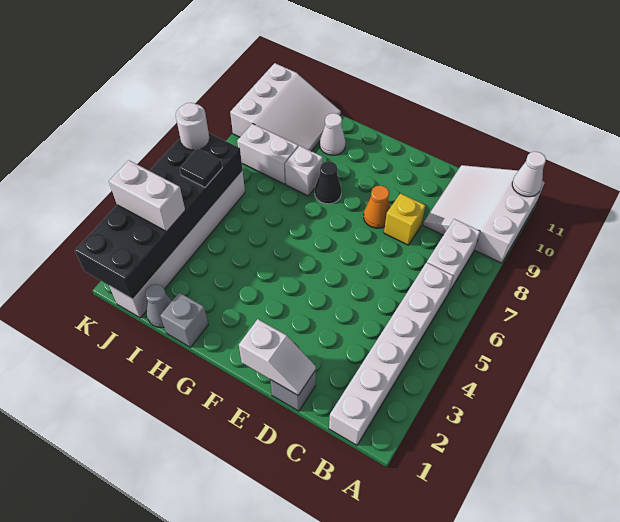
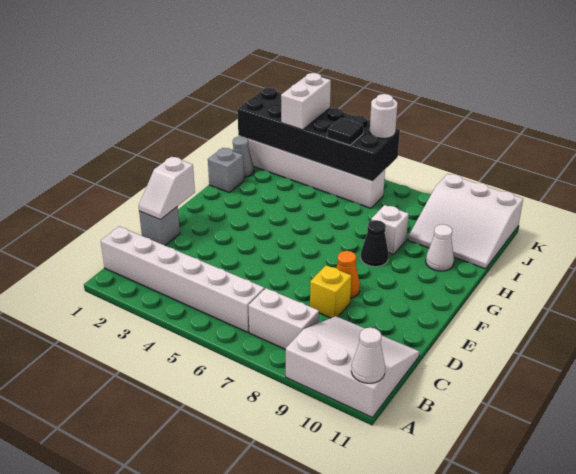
white brick I8:J8 level 1 -> none

